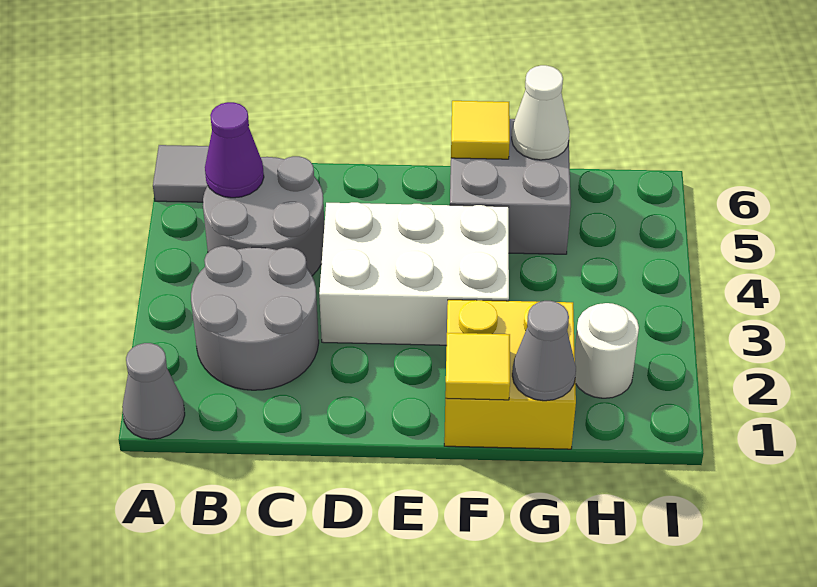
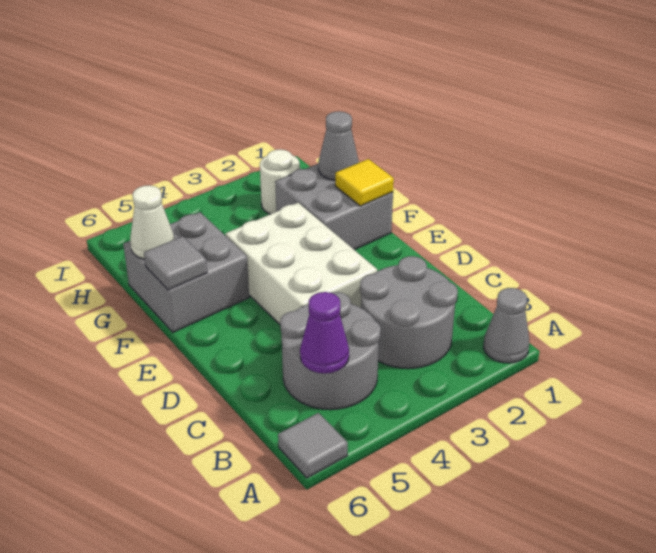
yellow brick F1:G2 level 1 -> grey brick F1:G2 level 1
yellow tile F6 level 2 -> grey tile F6 level 2

